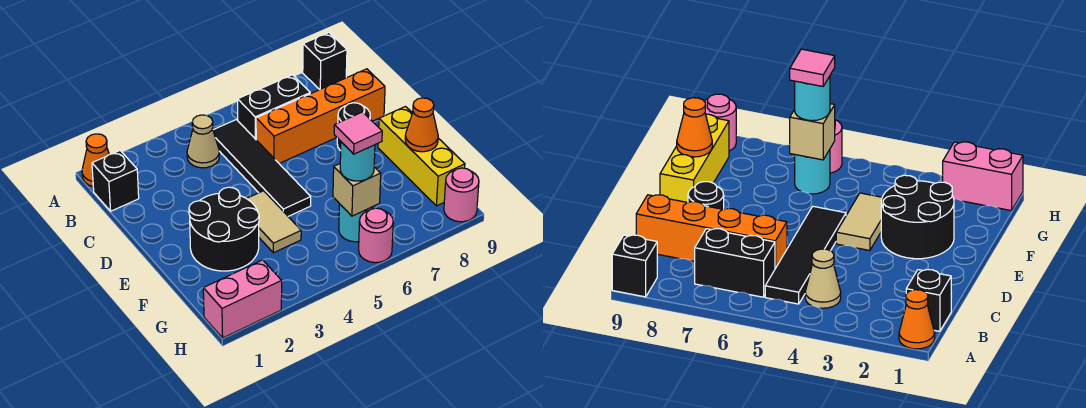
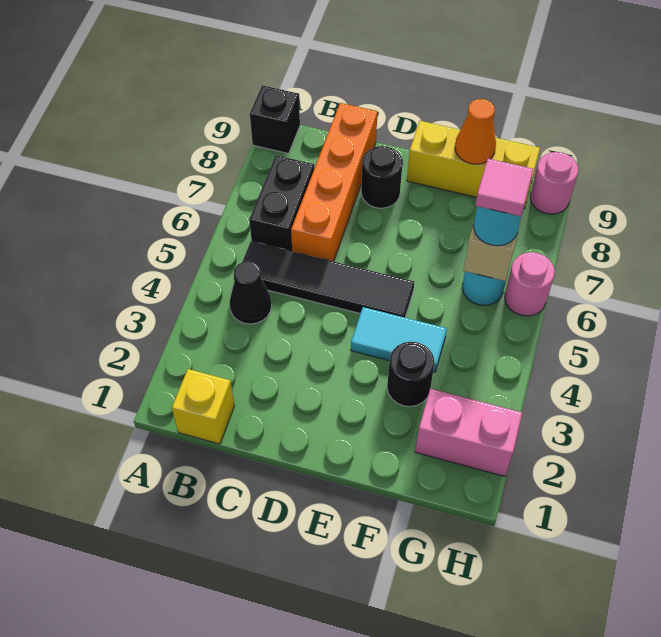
orange cone A1 level 1 -> none
black brick B1 level 1 -> yellow brick B1 level 1
tan cone B4 level 1 -> black cone B4 level 1
black round brick E2:F3 level 1 -> black round brick F3 level 1
tan tile E4:F4 level 1 -> cyan tile E4:F4 level 1
pink brick H1:H2 level 1 -> pink brick G2:H2 level 1

